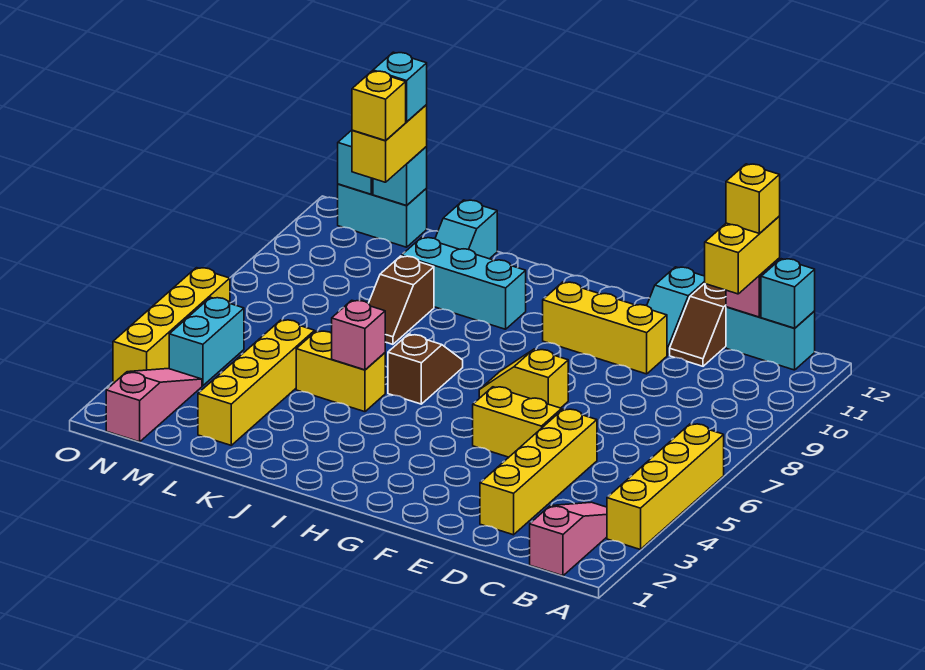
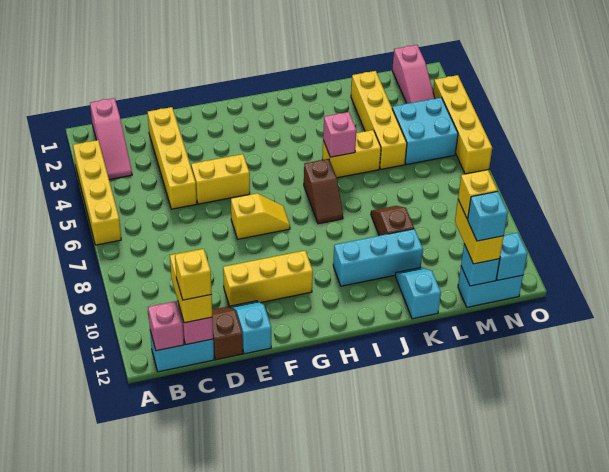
cyan brick B12 level 2 -> pink brick B12 level 2
cyan brick N4:N5 level 1 -> cyan brick M4:N5 level 1

